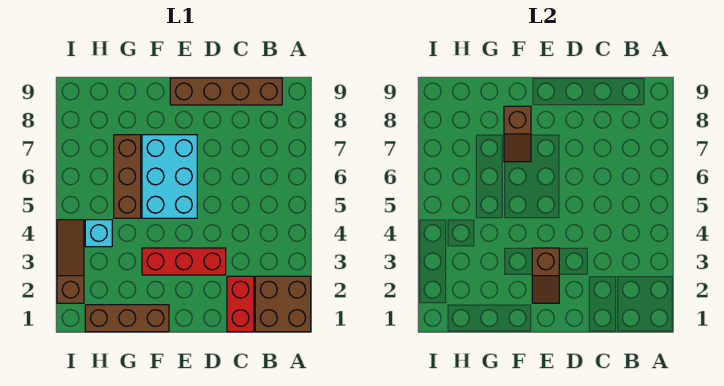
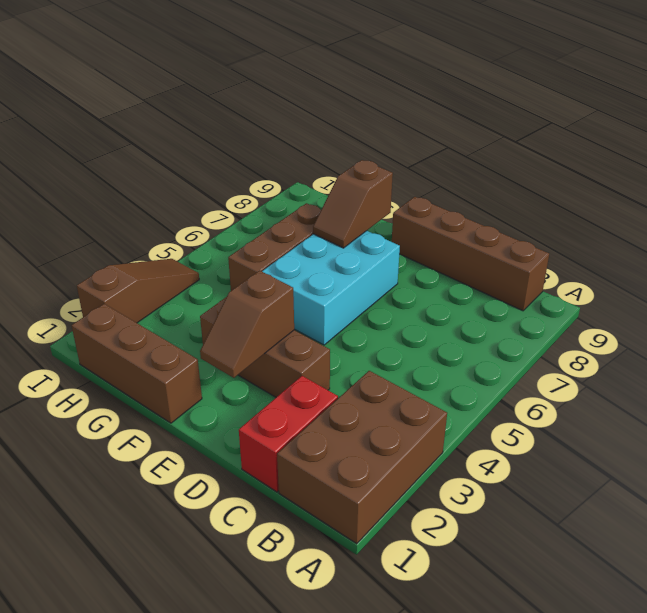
brown brick A1:B2 level 1 -> brown brick A1:B3 level 1
red brick D3:F3 level 1 -> brown brick D3:F3 level 1
cyan brick H4 level 1 -> none

